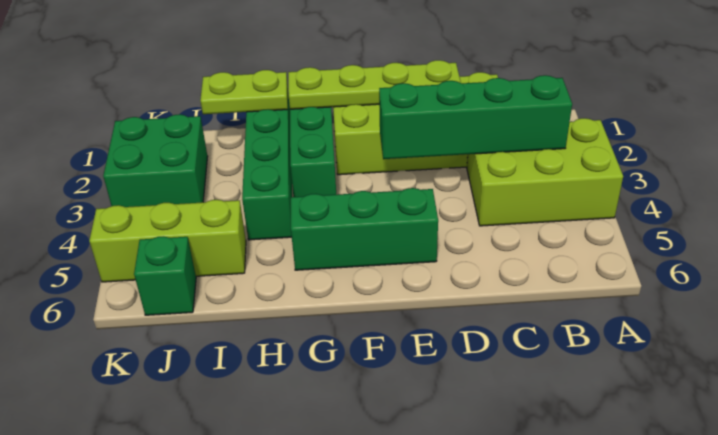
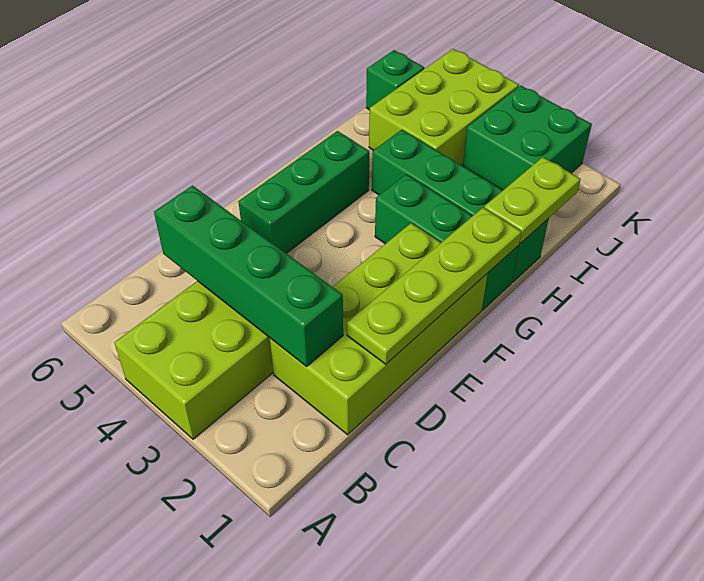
green brick B3:E3 level 2 -> green brick C2:C5 level 2
lime brick I5:K5 level 1 -> lime brick I4:K5 level 1

